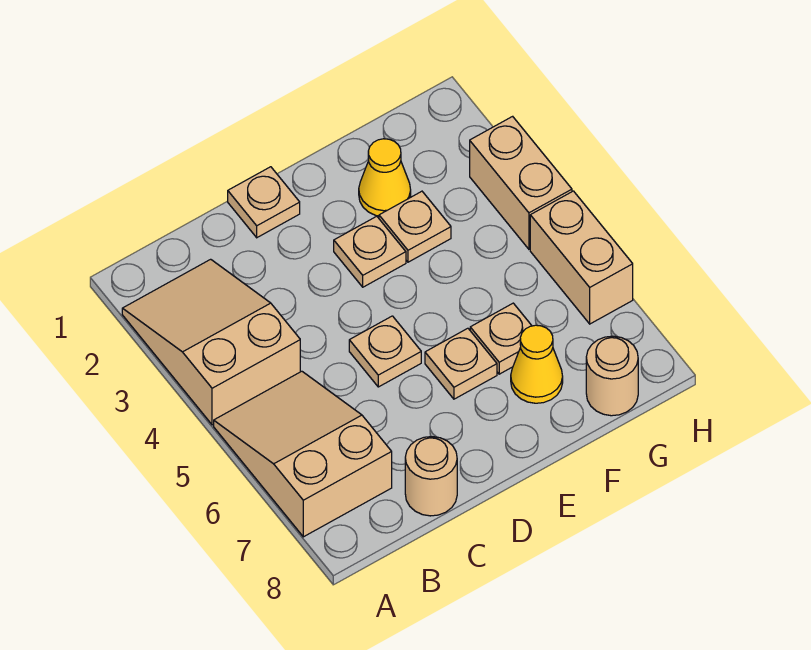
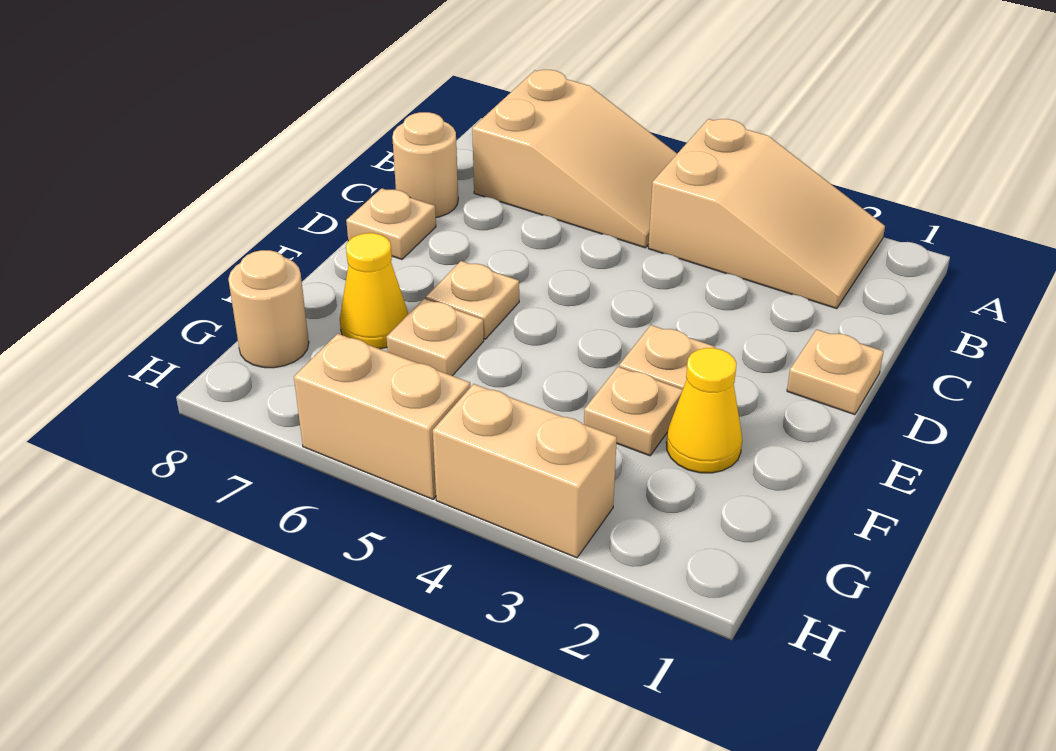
tan plate D5 level 1 -> tan plate D8 level 1

